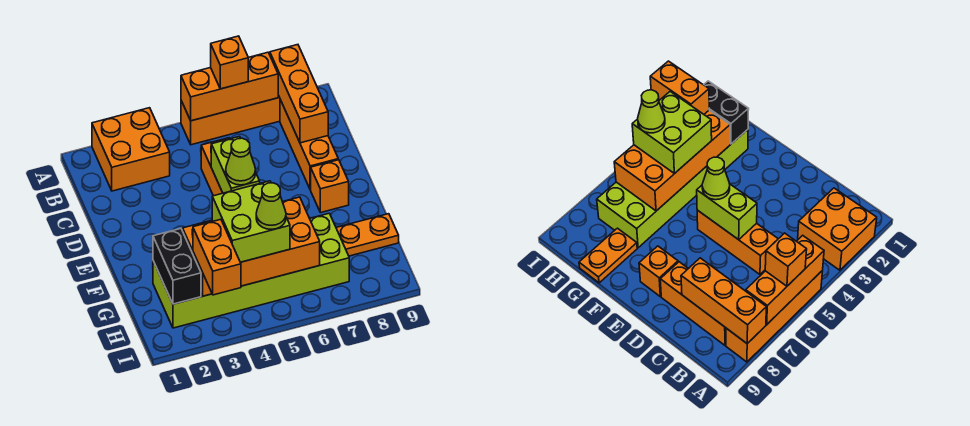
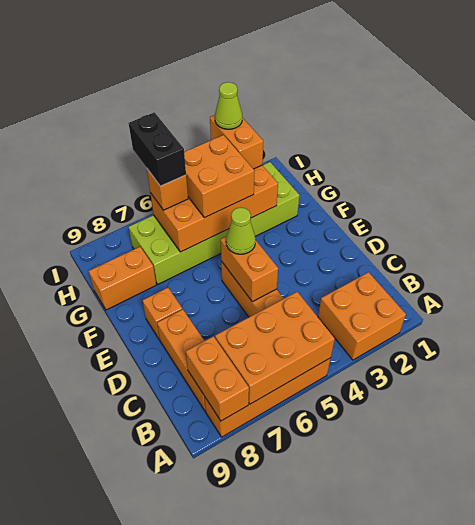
orange brick A5:A7 level 2 -> orange brick A5:B7 level 2
orange brick A6 level 3 -> orange brick H6 level 3
orange brick A8:C8 level 2 -> orange brick A8:B8 level 2
lime brick D5:E5 level 2 -> orange brick D5:E5 level 2
black brick G2:H2 level 2 -> black brick H6:I6 level 4
lime brick G4:H5 level 3 -> orange brick G4:H5 level 3
orange plate G8:G9 level 1 -> orange brick G8:G9 level 1
lime cone H5 level 4 -> lime cone I3 level 4

